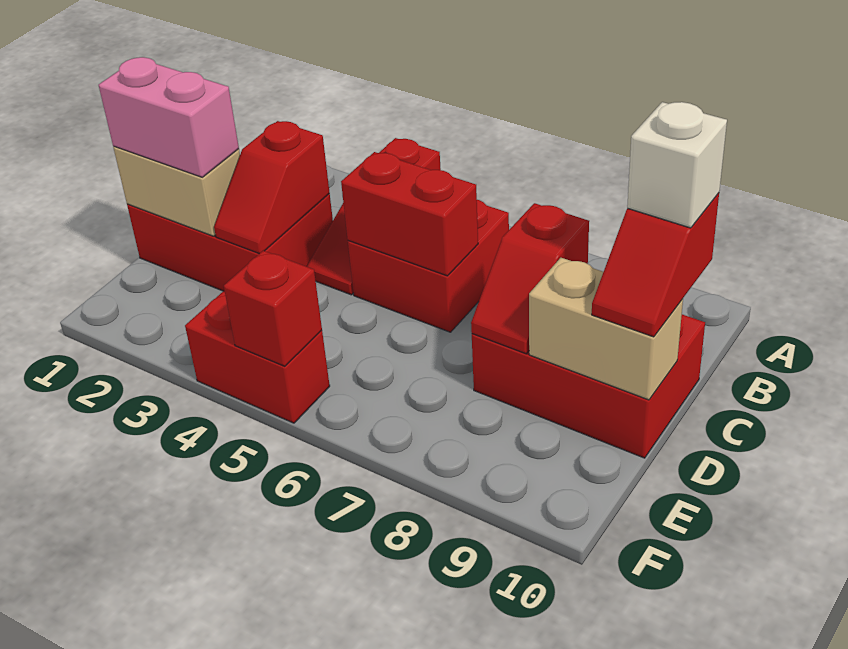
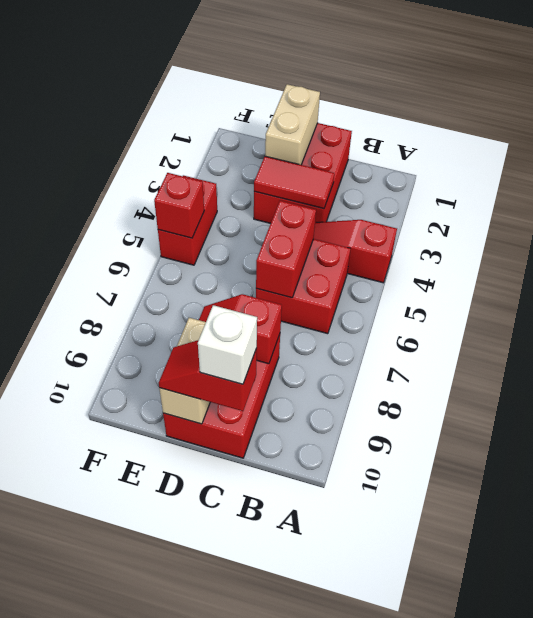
red slope C3:D3 level 2 top C -> red tile C3:D3 level 2
pink brick D1:D2 level 3 -> none

